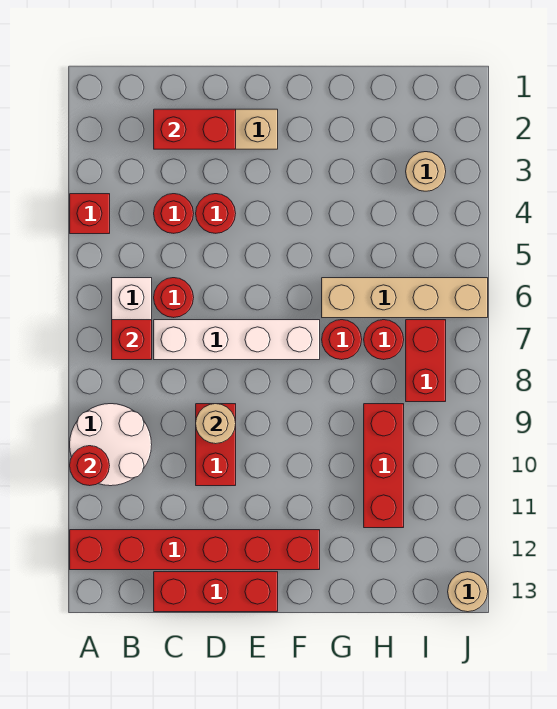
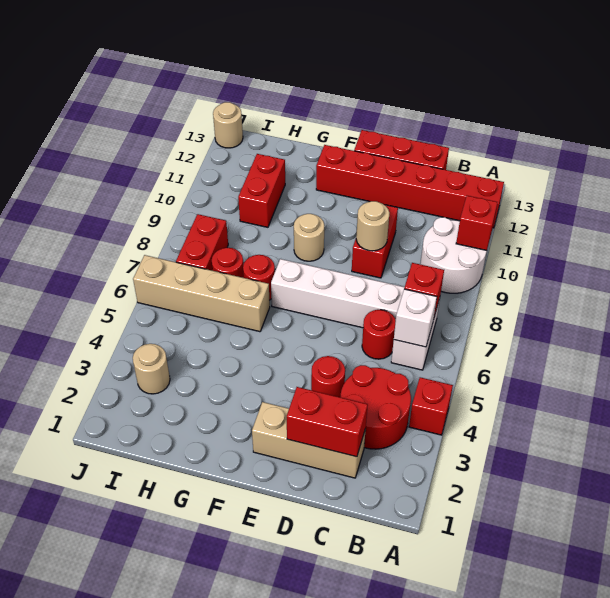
red round brick A10 level 2 -> red brick A10 level 2
none -> white brick B6 level 2
red round brick C4 level 1 -> red round brick B3:C4 level 1
none -> tan round brick F9 level 1
red brick H9:H11 level 1 -> red brick H10:H11 level 1

